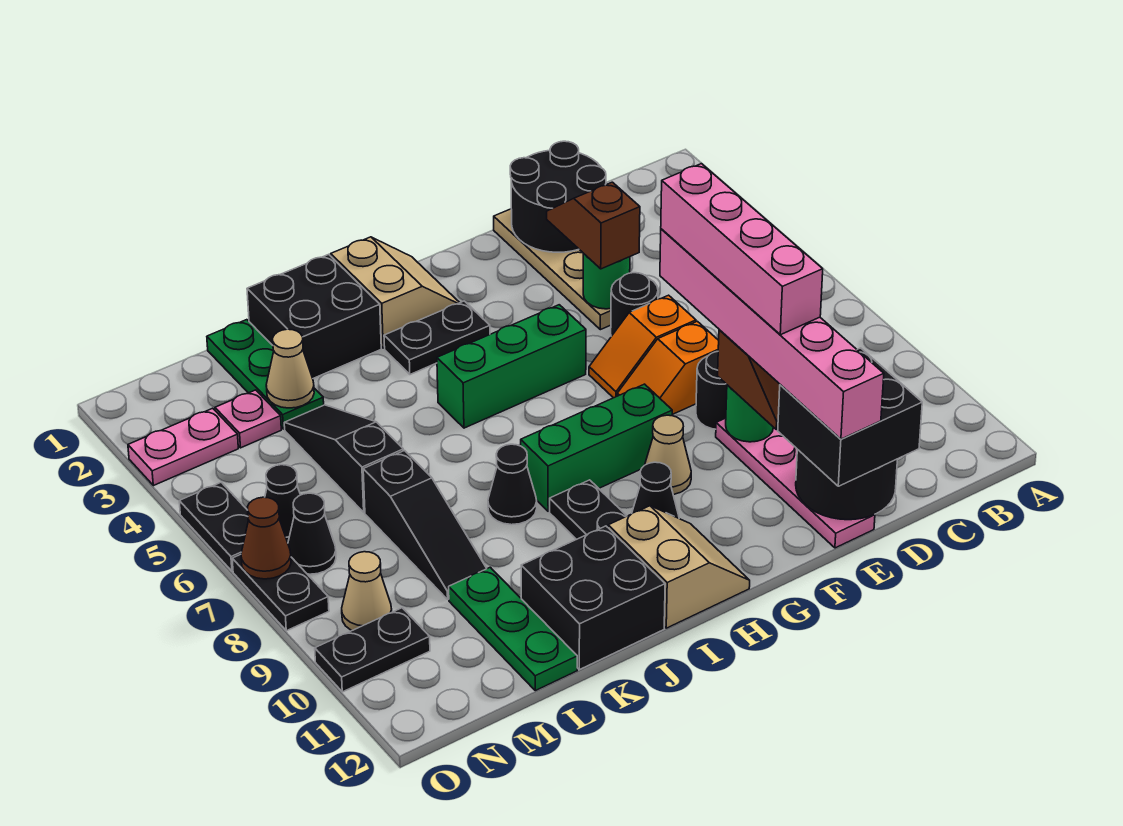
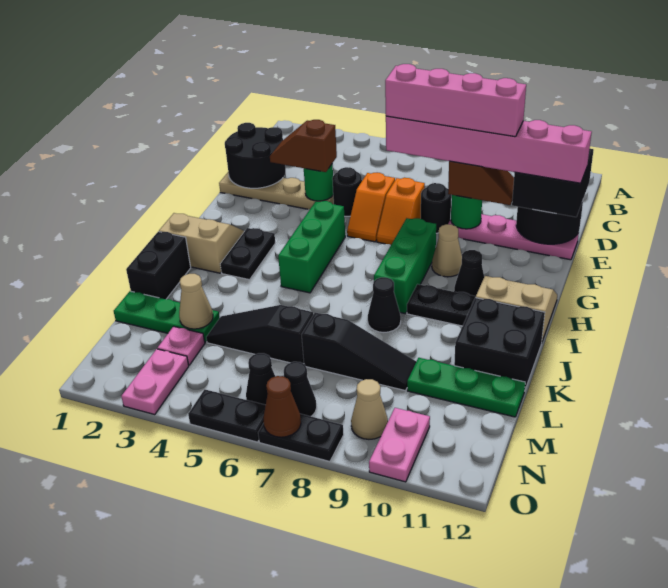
black brick J1:K2 level 1 -> black brick J1:K1 level 1
black plate N10:O10 level 1 -> pink plate N10:O10 level 1

